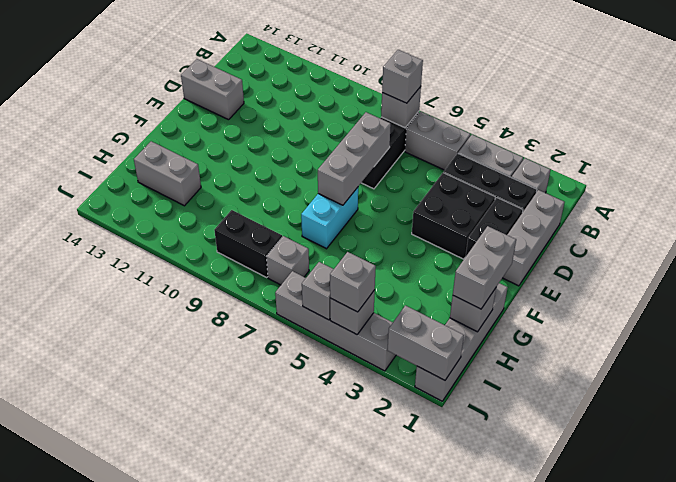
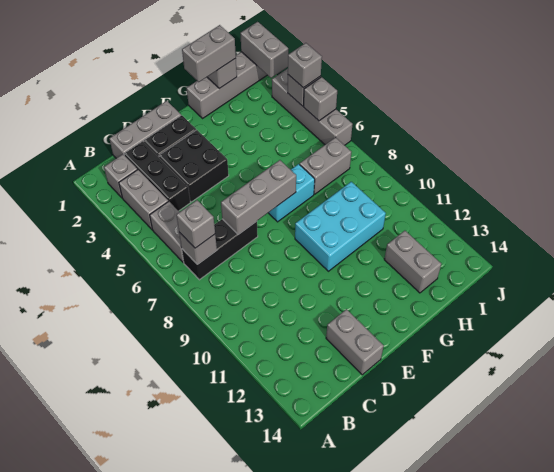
none -> cyan brick F9:H10 level 1
grey brick I7 level 1 -> grey brick H7:I7 level 1
black brick I8:I9 level 1 -> none

